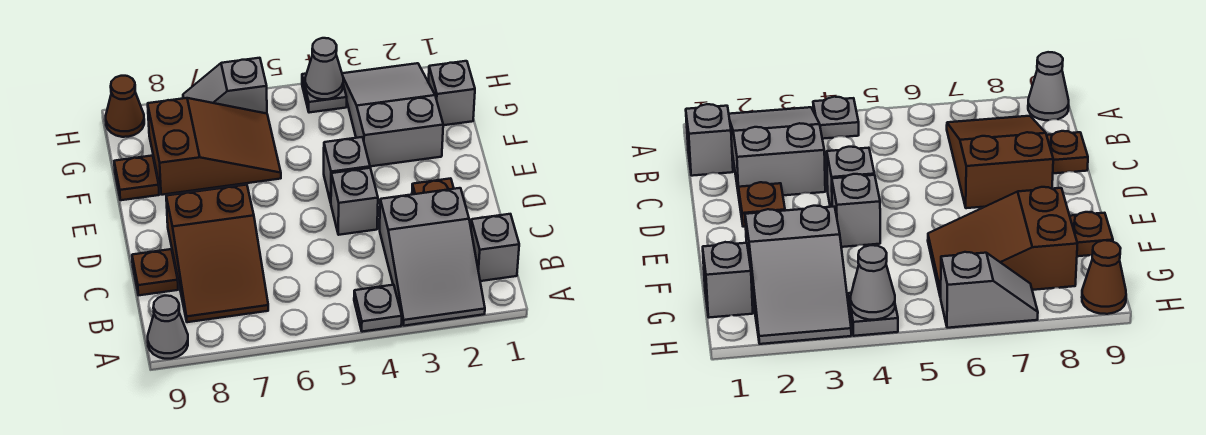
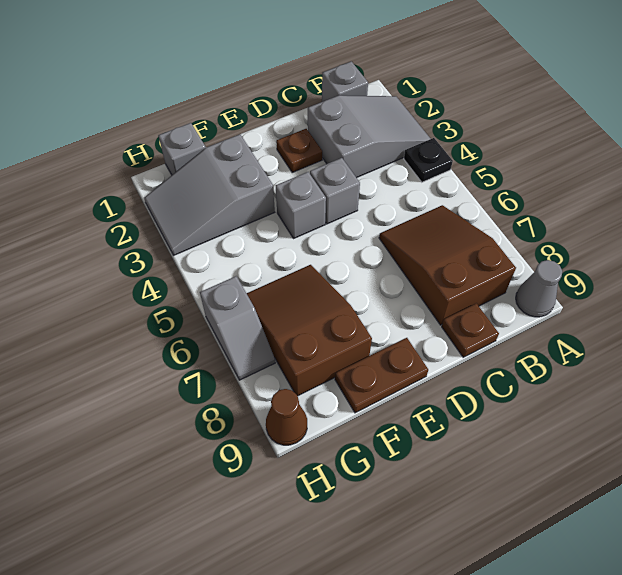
grey plate A4 level 1 -> black plate A4 level 1
brown slope B7:D8 level 1 top D -> brown slope B6:C8 level 1 top 8
brown plate F9 level 1 -> brown plate E9:F9 level 1
grey plate H4 level 1 -> none
grey cone H4 level 2 -> none

